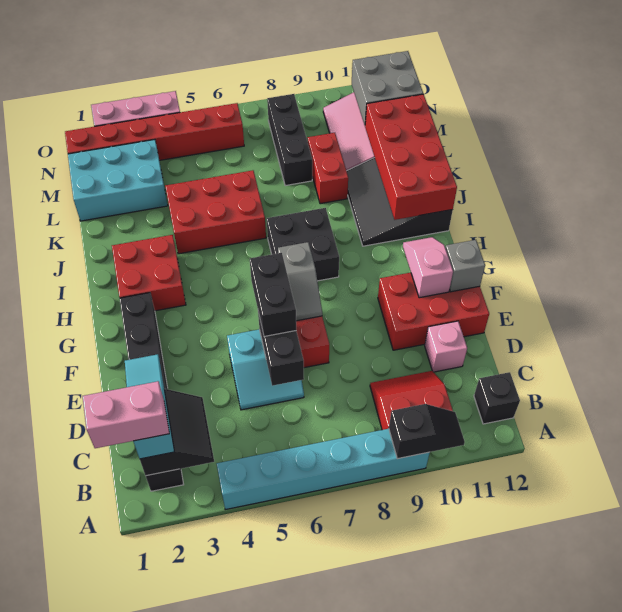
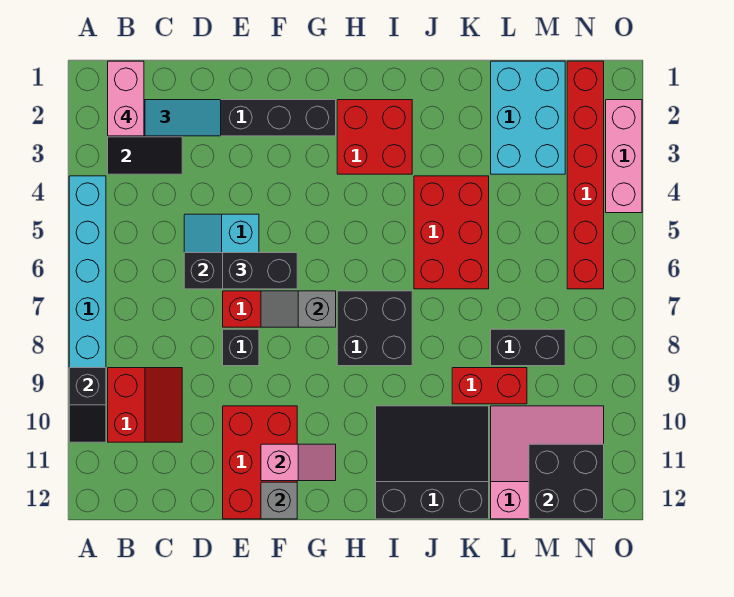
black brick B12 level 1 -> black brick E8 level 1
pink brick D11 level 1 -> none
red brick I11:L12 level 2 -> none
black brick L8:N8 level 1 -> black brick L8:M8 level 1
grey brick M11:N12 level 2 -> black brick M11:N12 level 2

